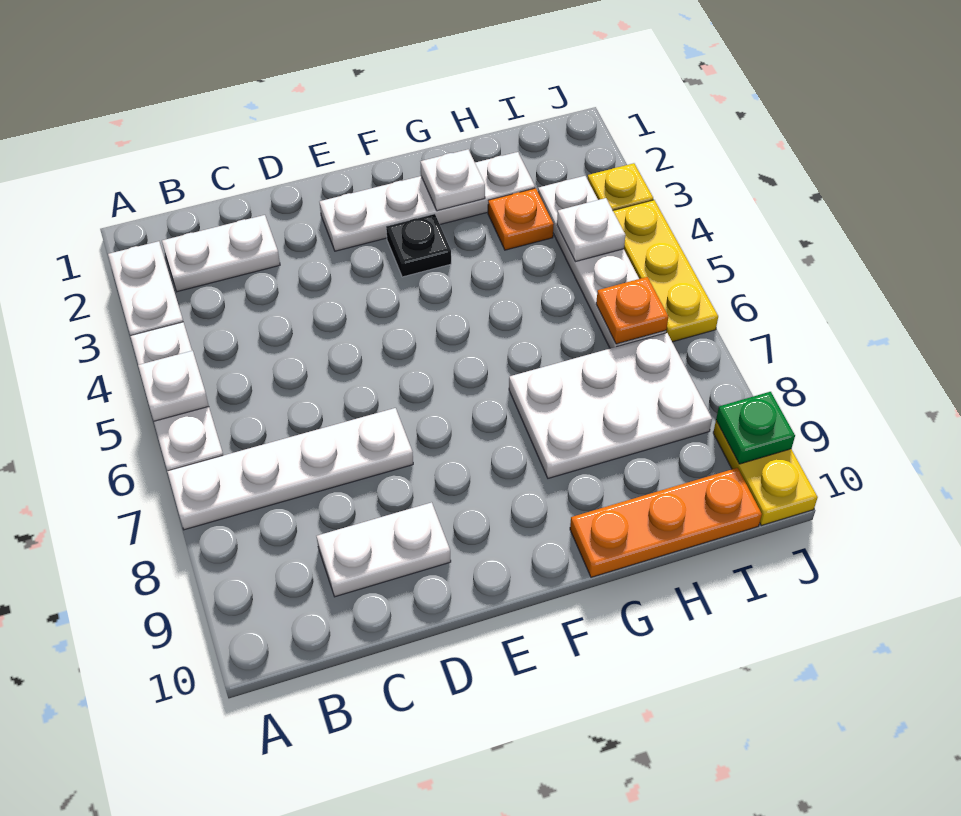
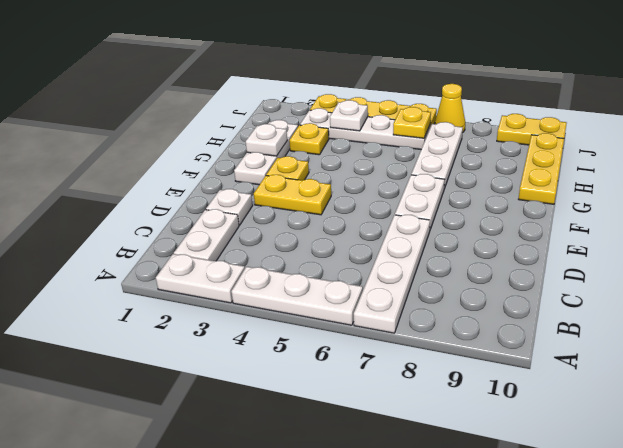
white plate A5 level 2 -> white plate D2 level 1
white plate C9:D9 level 1 -> white plate E7:F7 level 1
white plate E2:H2 level 1 -> white plate F2:H2 level 1
none -> yellow plate E3:E4 level 1
black plate F3 level 1 -> yellow plate F3 level 1
white plate G7:I8 level 1 -> white plate G7:I7 level 1
orange plate G10:I10 level 1 -> yellow plate G10:I10 level 1
orange plate H3 level 1 -> yellow plate H3 level 1
orange plate I6 level 2 -> yellow plate I6 level 2
none -> yellow cone J7 level 1
green plate J9 level 2 -> none

